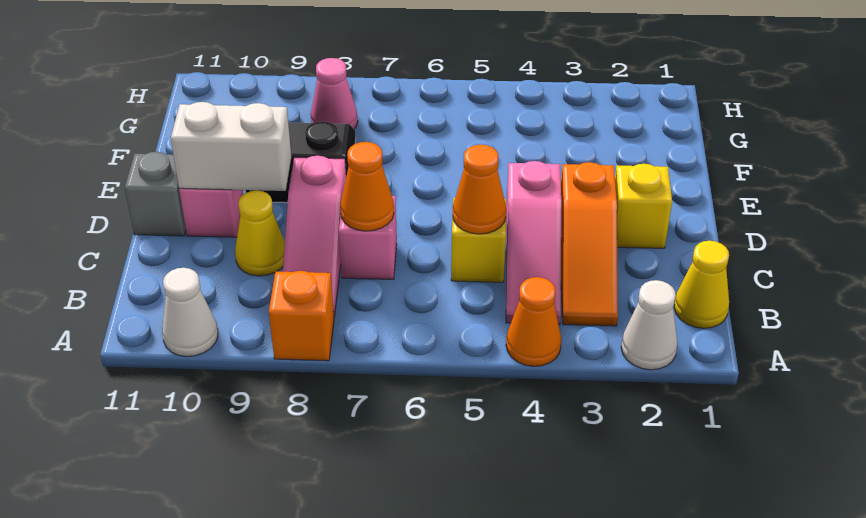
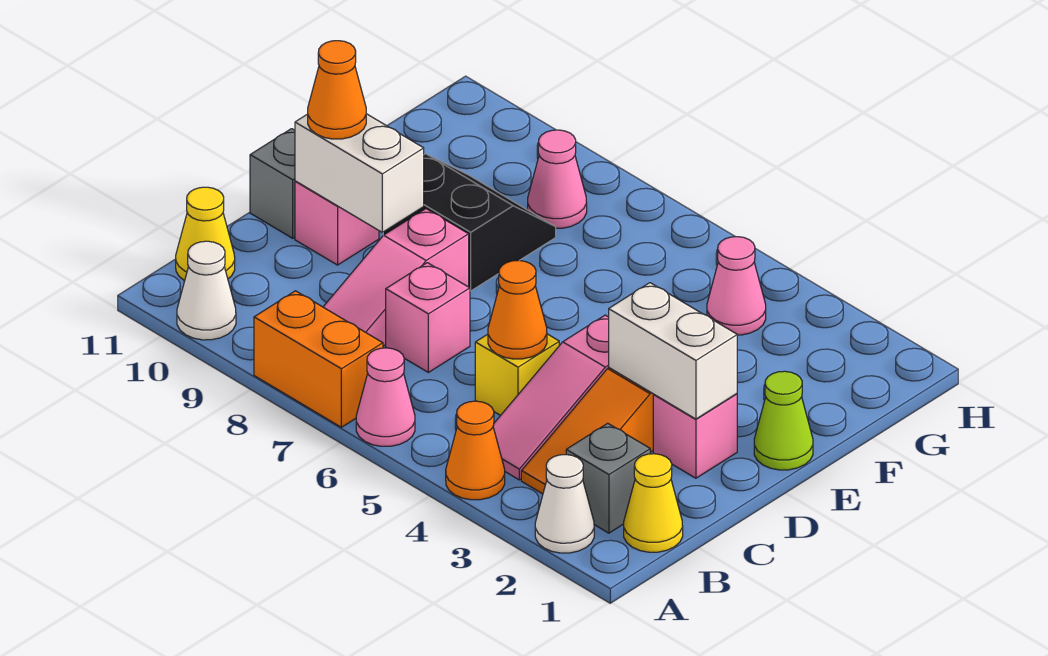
none -> pink cone A6 level 1
orange brick A8 level 1 -> orange brick A7:A8 level 1
none -> grey brick B2 level 1
orange cone C7 level 2 -> orange cone D10 level 3
yellow cone C9 level 1 -> yellow cone B11 level 1
yellow brick D2 level 1 -> pink brick D2 level 1
none -> white brick D2:D3 level 2
none -> lime cone E1 level 1
none -> pink cone G4 level 1

